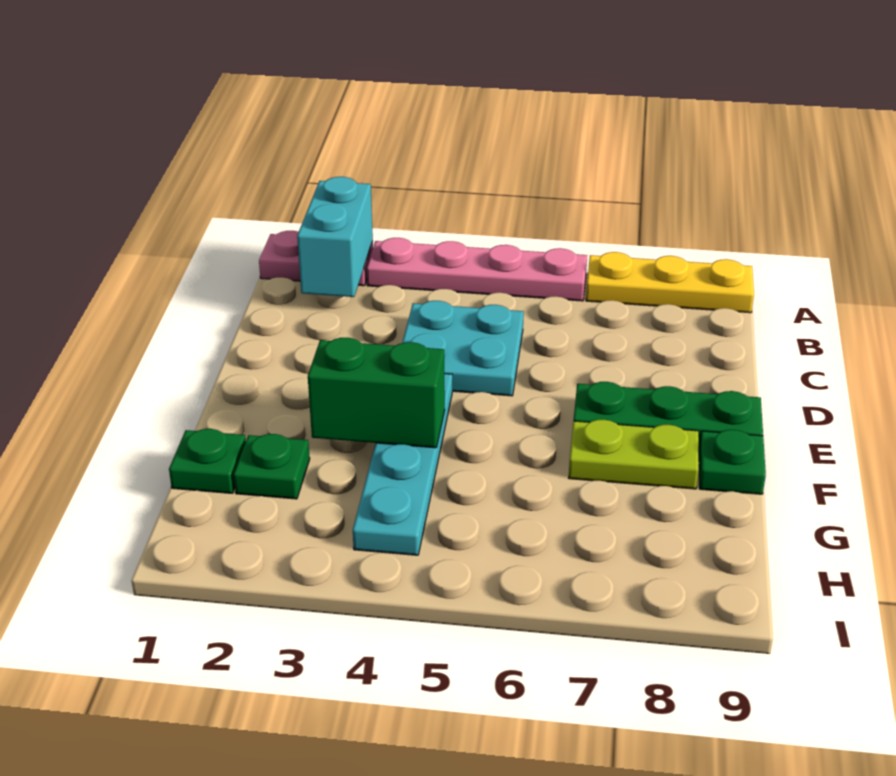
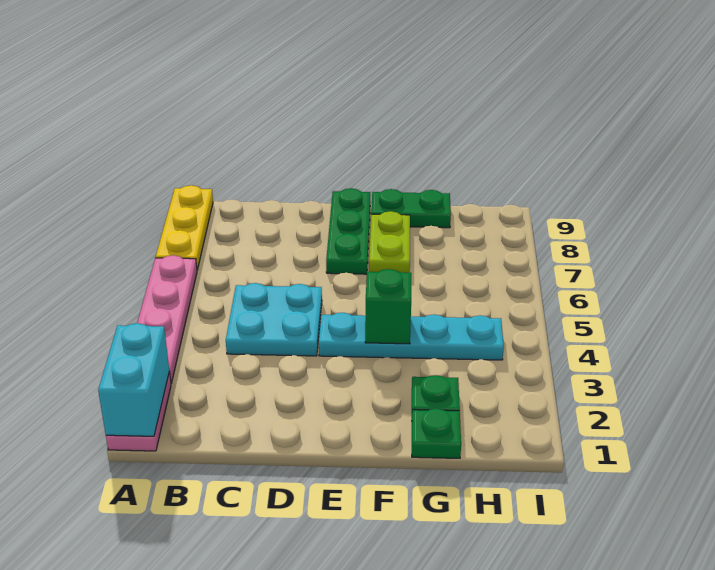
cyan brick A2:B2 level 2 -> cyan brick A1:A2 level 2
green brick F3:F4 level 2 -> green brick F4 level 2
green plate F9 level 1 -> green plate F9:G9 level 1

